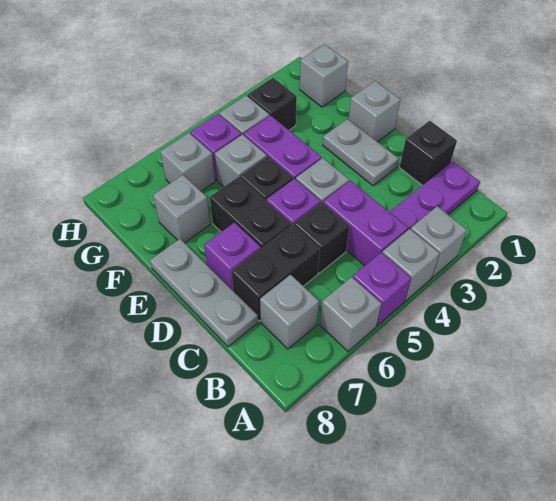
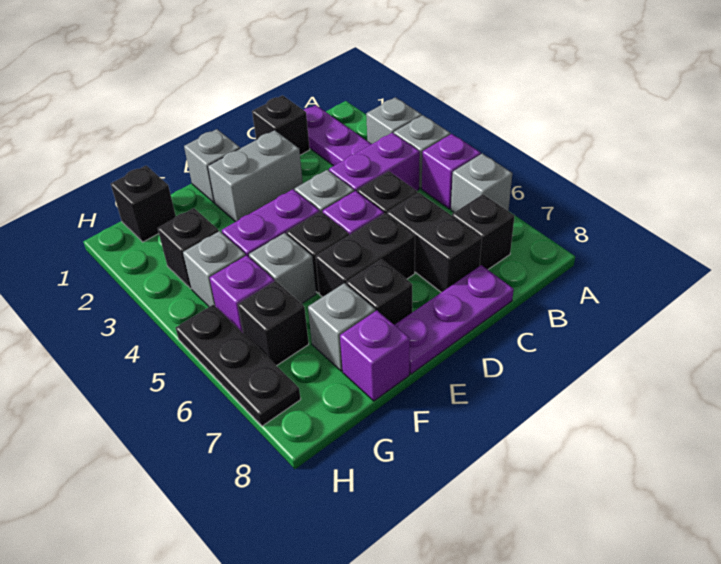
grey brick B7 level 1 -> black brick B7 level 1
grey plate C8:E8 level 1 -> purple plate C8:E8 level 1
grey plate D2:E2 level 1 -> grey brick D2:E2 level 1
purple brick D7 level 1 -> purple brick F8 level 1
none -> black brick E7 level 1
grey brick G1 level 1 -> black brick G1 level 1
grey brick G6 level 1 -> black brick G6 level 1
none -> black plate H5:H7 level 1

